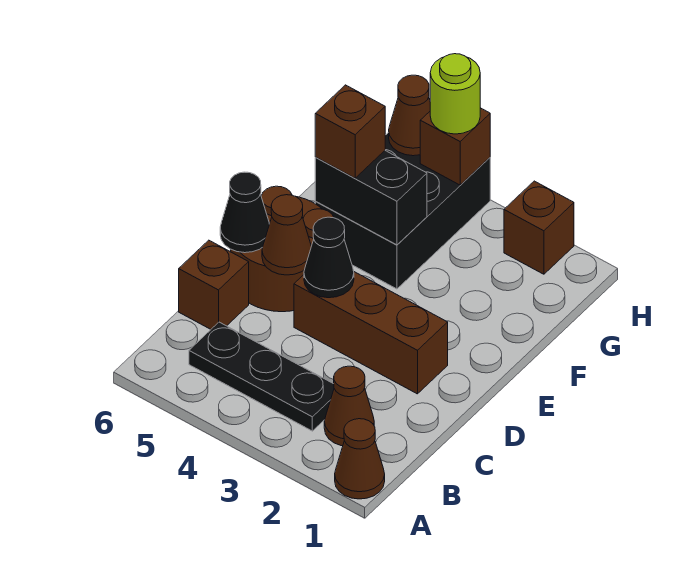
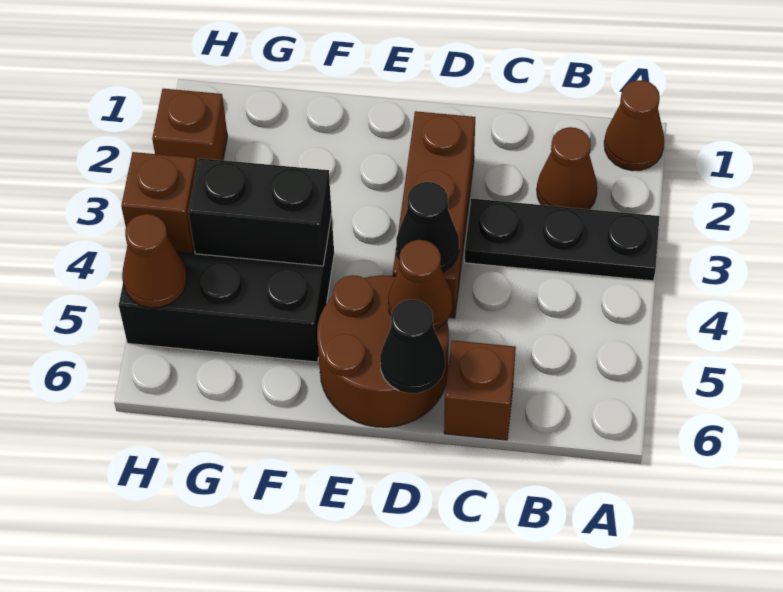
black plate B3:B5 level 1 -> black plate A3:C3 level 1
black brick F4:F5 level 2 -> black brick F4:G4 level 2
brown brick F5 level 3 -> none
lime round brick H4 level 3 -> none

